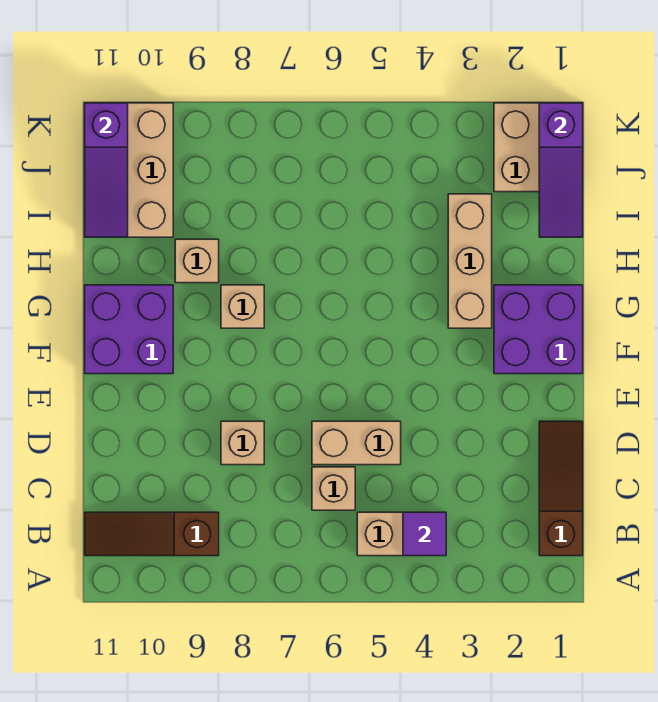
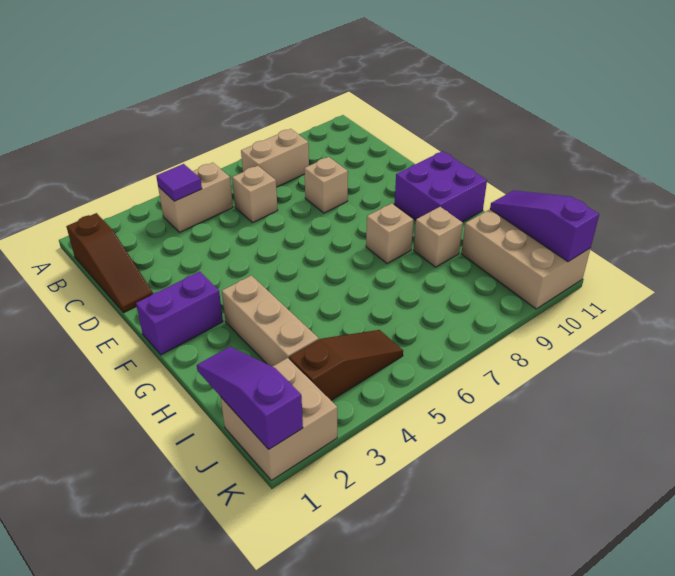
brown slope B9:B11 level 1 top 9 -> brown slope J3:J5 level 1 top 3
tan brick D5:D6 level 1 -> tan brick B7:B8 level 1
purple brick F1:G2 level 1 -> purple brick F1:F2 level 1

